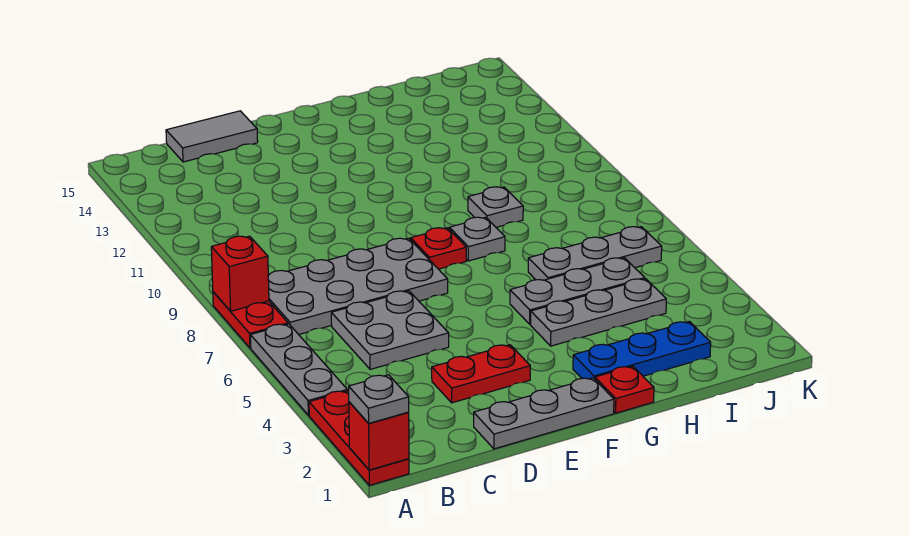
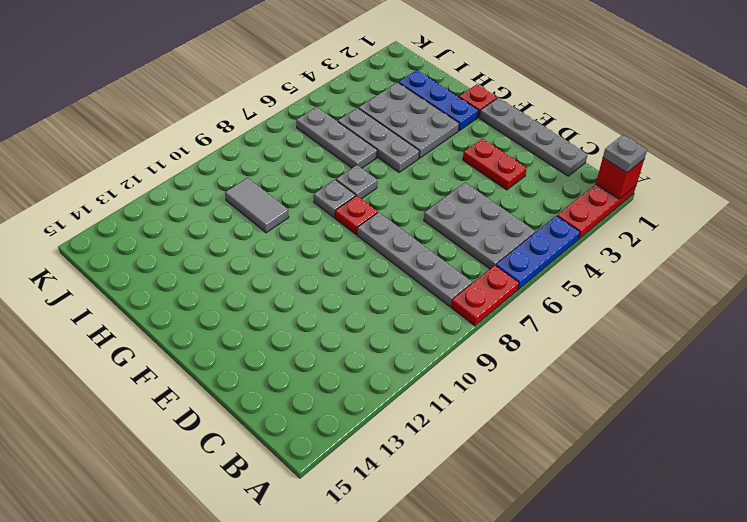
grey plate A4:A6 level 1 -> blue plate A4:A6 level 1
red brick A8 level 2 -> none
grey plate B7:E8 level 1 -> grey plate B8:E8 level 1
grey plate C5:D6 level 1 -> grey plate B5:D6 level 1
grey tile C15:D15 level 1 -> grey tile H10:I10 level 1
grey plate D1:F1 level 1 -> grey plate C1:F1 level 1
grey plate G4:I4 level 1 -> grey plate G3:I4 level 1
grey plate H9 level 1 -> grey plate G7 level 1

